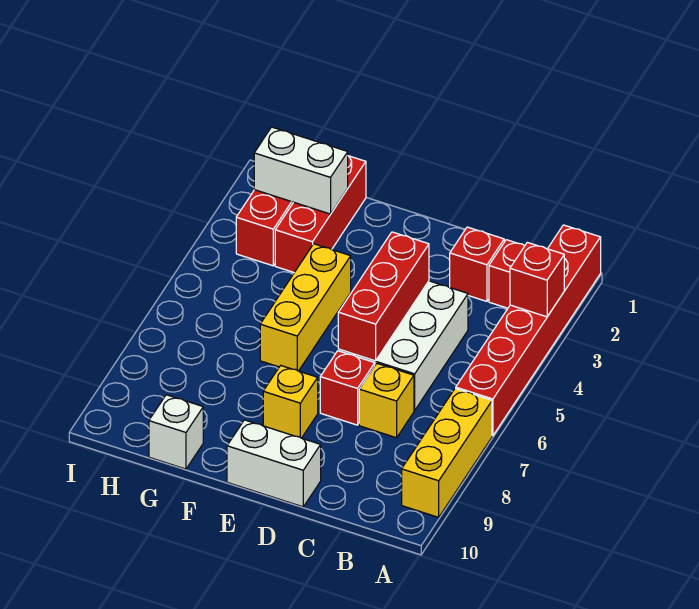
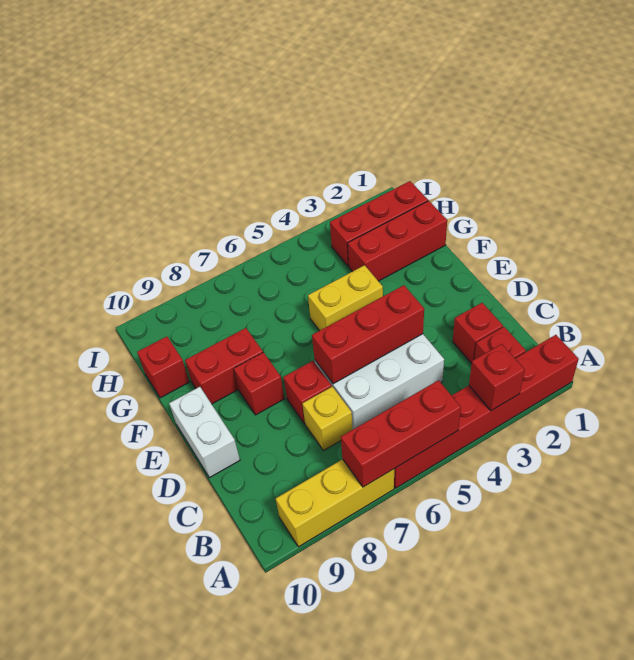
none -> red brick A5:A7 level 2
yellow brick E8 level 1 -> red brick E8 level 1
yellow brick F4:F6 level 1 -> yellow brick F4:F5 level 1
none -> red brick F8:F9 level 1
white brick G2:H2 level 2 -> none
white brick G10 level 1 -> red brick G10 level 1

